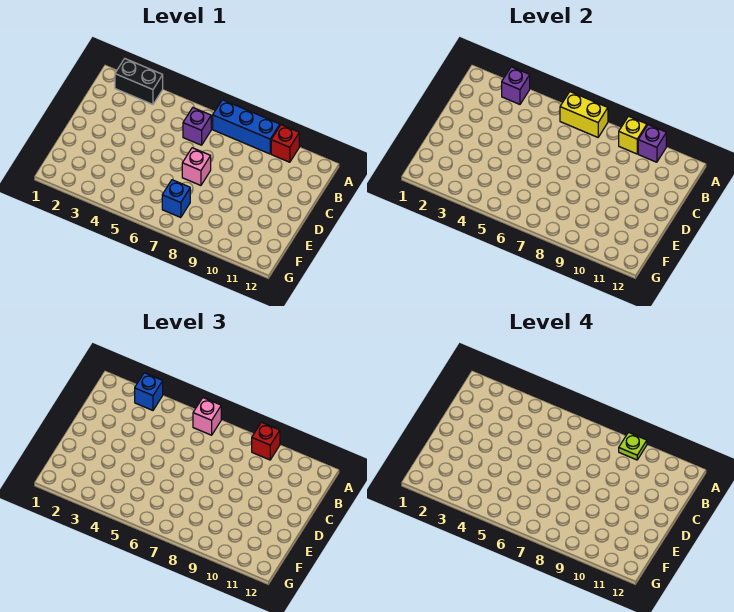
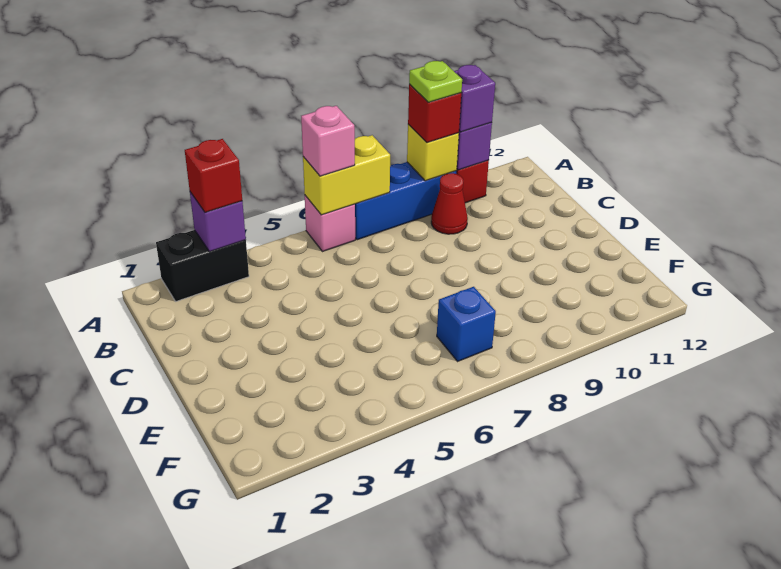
blue brick A3 level 3 -> red brick A3 level 3
purple brick B6 level 1 -> purple brick A10 level 3
none -> red cone B9 level 1
pink brick D7 level 1 -> pink brick A6 level 1

